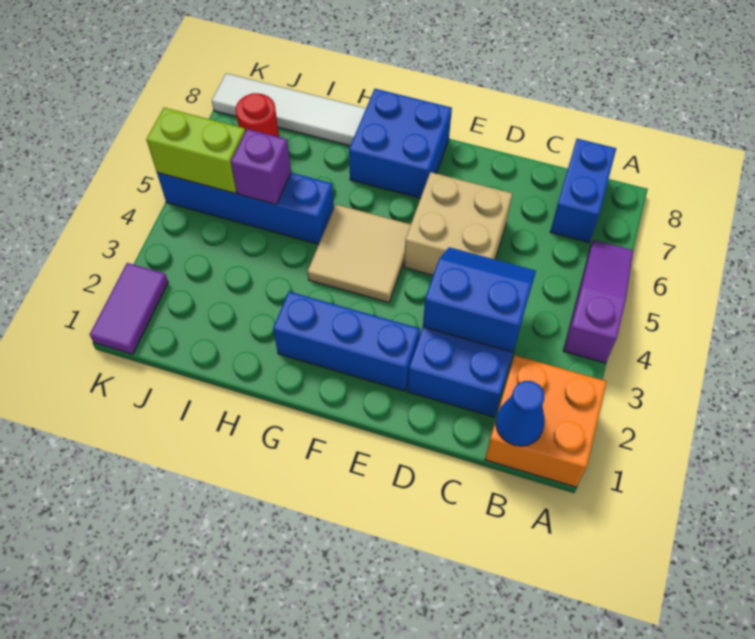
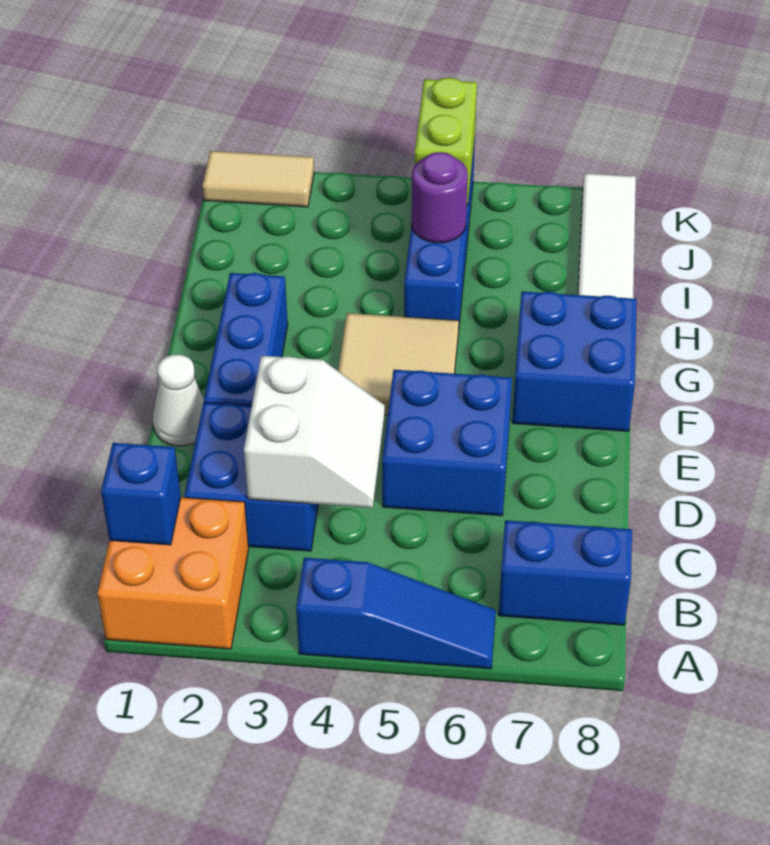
purple slope A4:A6 level 1 top 4 -> blue slope A4:A6 level 1 top 4
blue cone B1 level 2 -> blue brick B1 level 2
blue slope C3:D4 level 2 top 3 -> white slope C3:D4 level 2 top 3
tan brick D5:E6 level 1 -> blue brick D5:E6 level 1
none -> white cone E1 level 1
purple brick I5 level 2 -> purple round brick I5 level 2
red round brick J7 level 1 -> none
purple tile K1:K2 level 1 -> tan tile K1:K2 level 1

